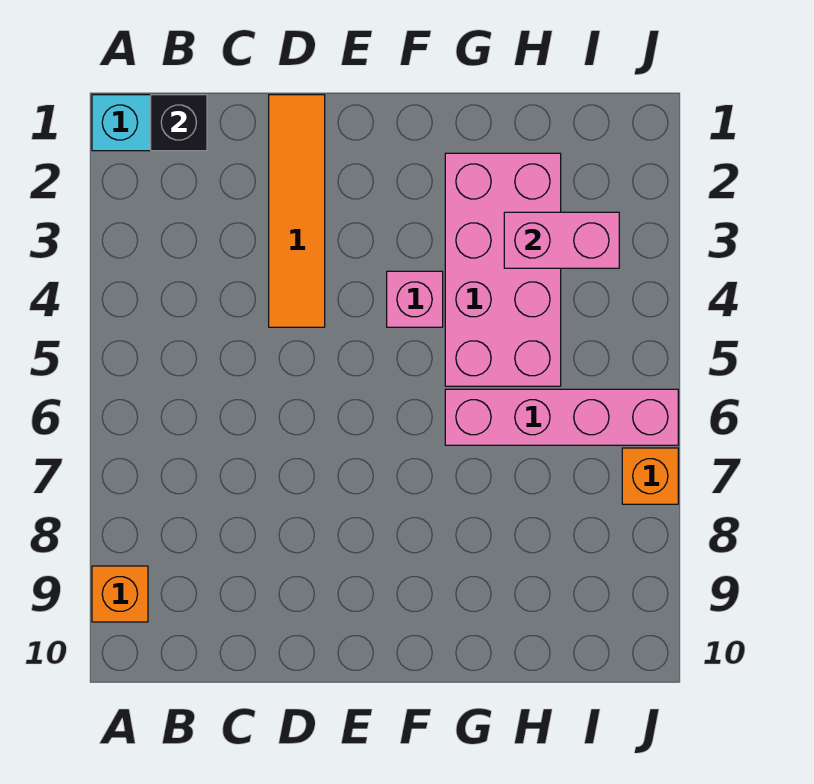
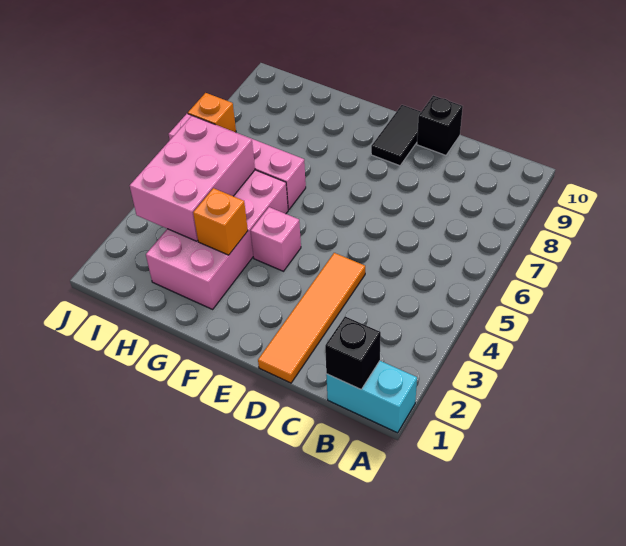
orange brick A9 level 1 -> orange brick G3 level 2
none -> black brick D10 level 1
none -> black tile E9:E10 level 1
pink brick H3:I3 level 2 -> pink brick H3:I5 level 2

